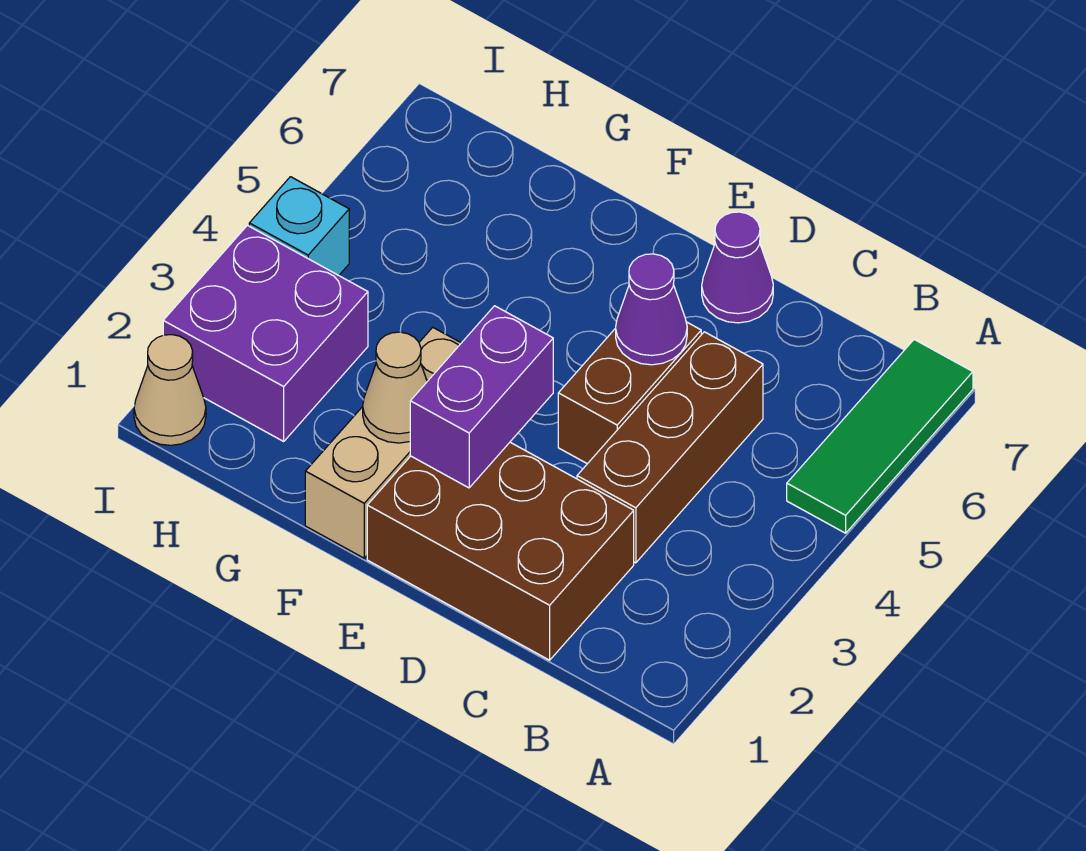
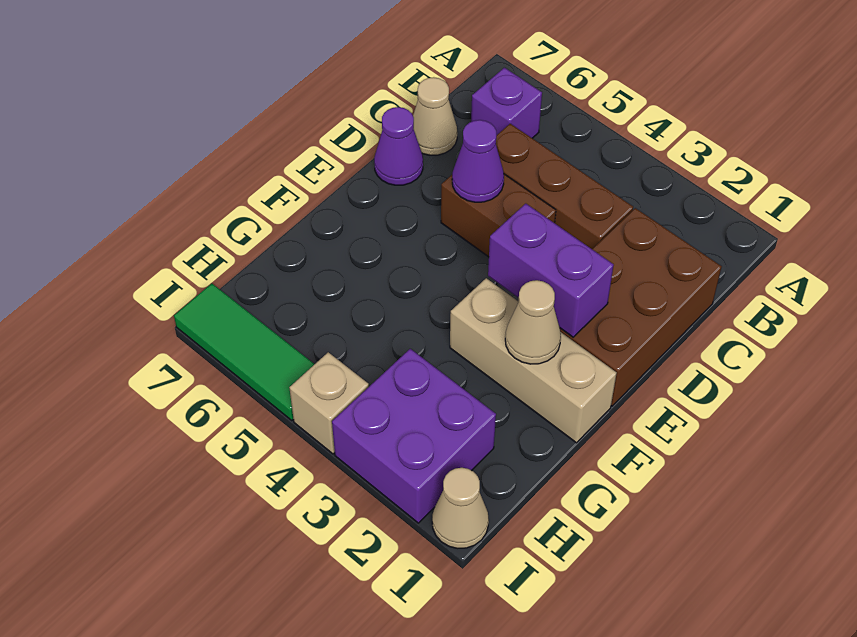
green tile A5:A7 level 1 -> green tile I5:I7 level 1
none -> purple brick B6 level 1
none -> tan cone C7 level 1
cyan brick I4 level 1 -> tan brick I4 level 1

